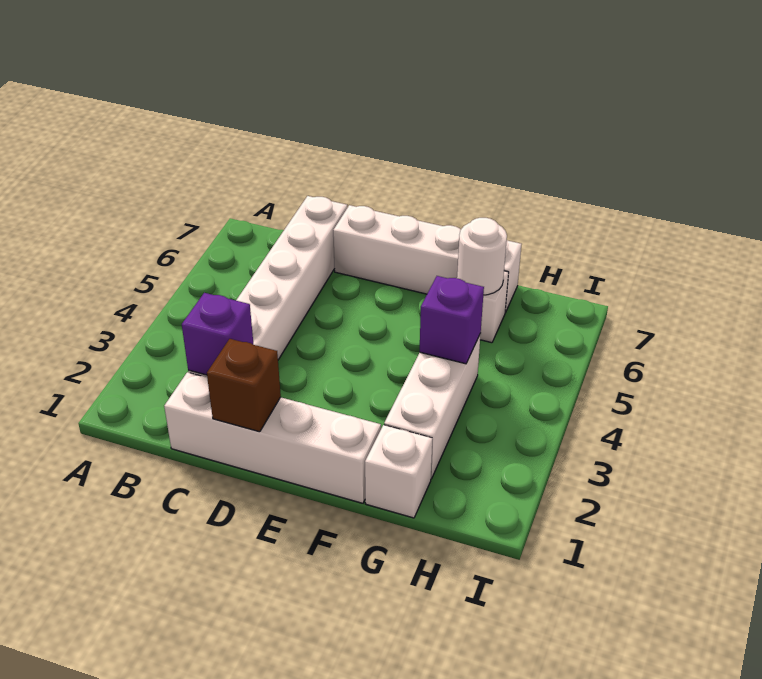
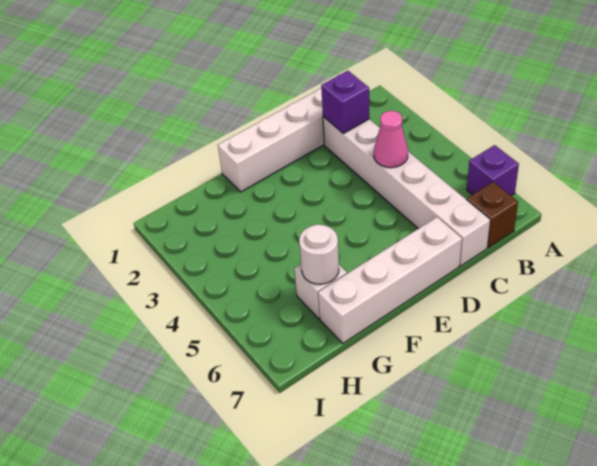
none -> pink cone C4 level 2
brown brick D1 level 2 -> brown brick B7 level 1
white brick G1 level 1 -> none
white brick G2:G4 level 1 -> none
purple brick G4 level 2 -> purple brick A6 level 1

